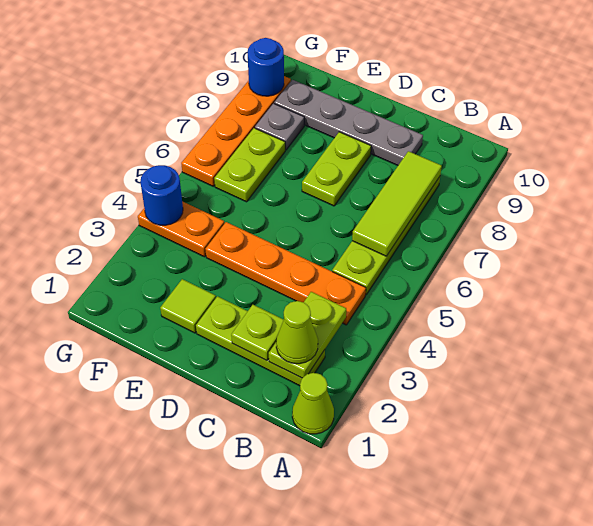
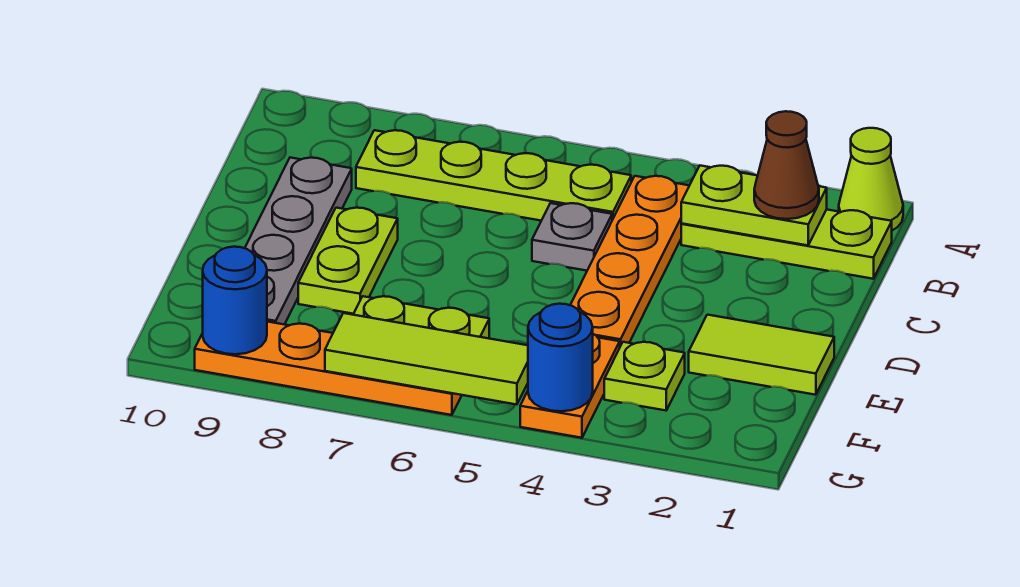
lime plate B2:D2 level 1 -> lime plate B1:B3 level 1
lime cone B2 level 3 -> brown cone B2 level 3
lime tile B6:B8 level 2 -> lime tile G5:G7 level 2
lime plate C2 level 2 -> lime plate F3 level 1
lime plate D7:D8 level 1 -> lime plate D8:E8 level 1
lime tile E2 level 1 -> lime tile E1:E2 level 1
grey plate F8 level 1 -> grey plate C5 level 1

